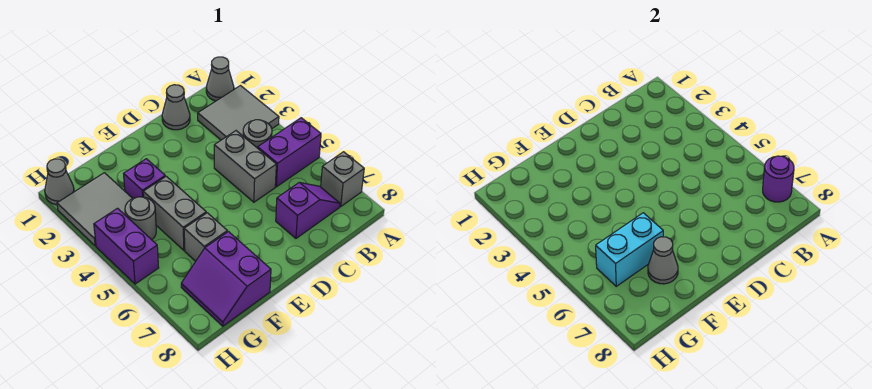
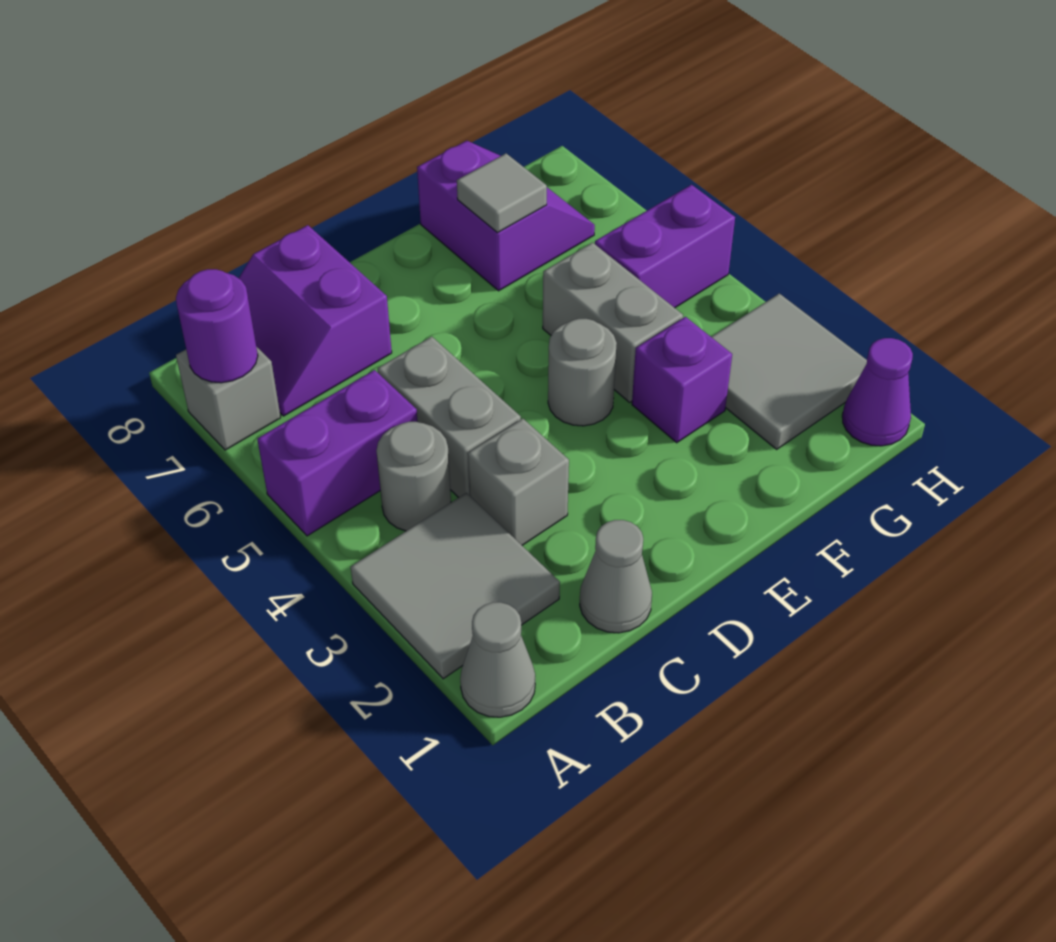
purple slope B7:C7 level 1 top C -> purple slope B7:C8 level 1 top C
grey brick F6 level 1 -> grey brick C3 level 1
cyan brick F6:G6 level 2 -> none
grey cone F7 level 2 -> grey tile F7 level 2
grey round brick G4 level 1 -> grey round brick E4 level 1
grey cone H1 level 1 -> purple cone H1 level 1
purple brick H4:H5 level 1 -> purple brick G5:H5 level 1

